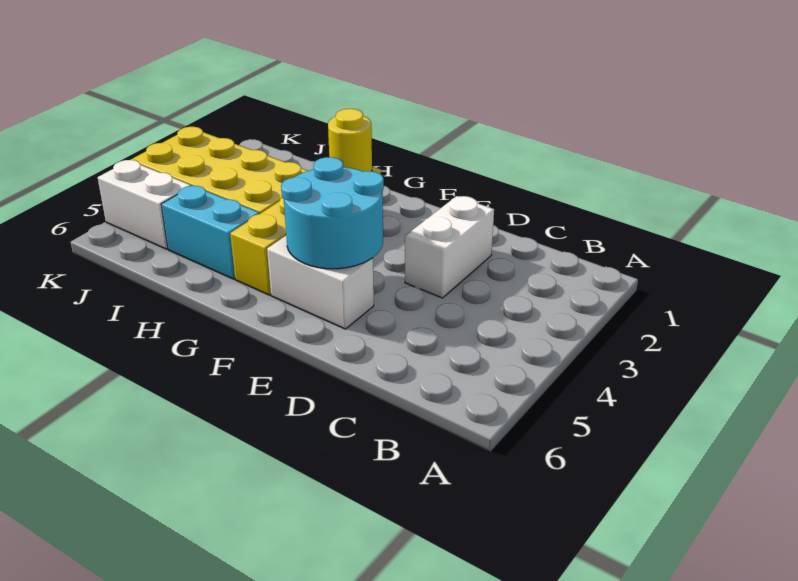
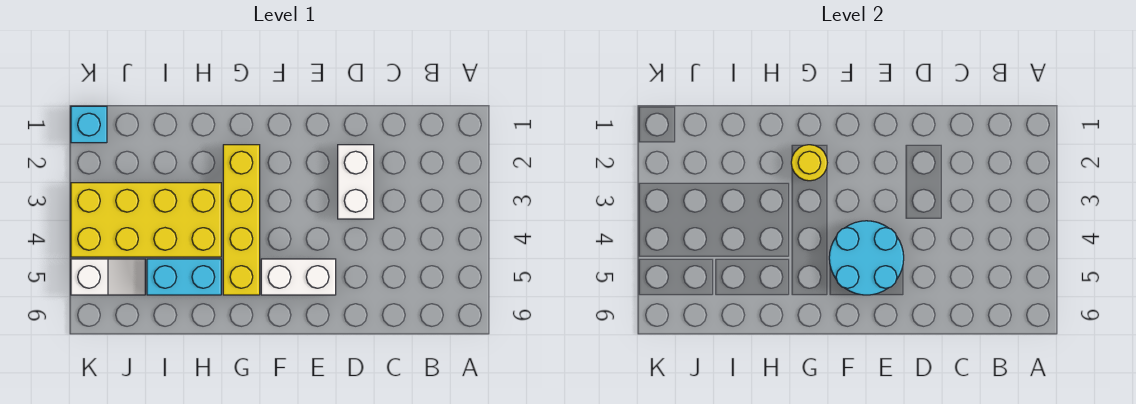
white brick J5:K5 level 1 -> white slope J5:K5 level 1 top K
none -> cyan brick K1 level 1

